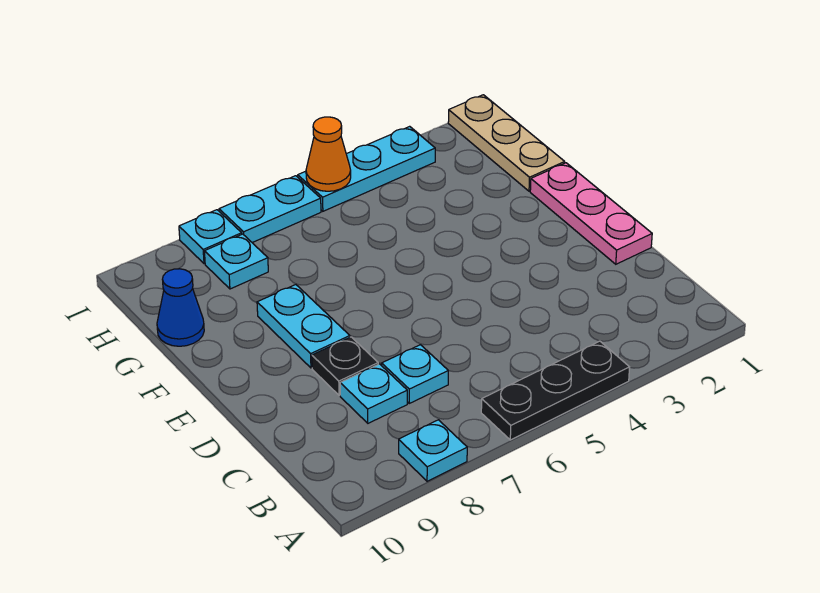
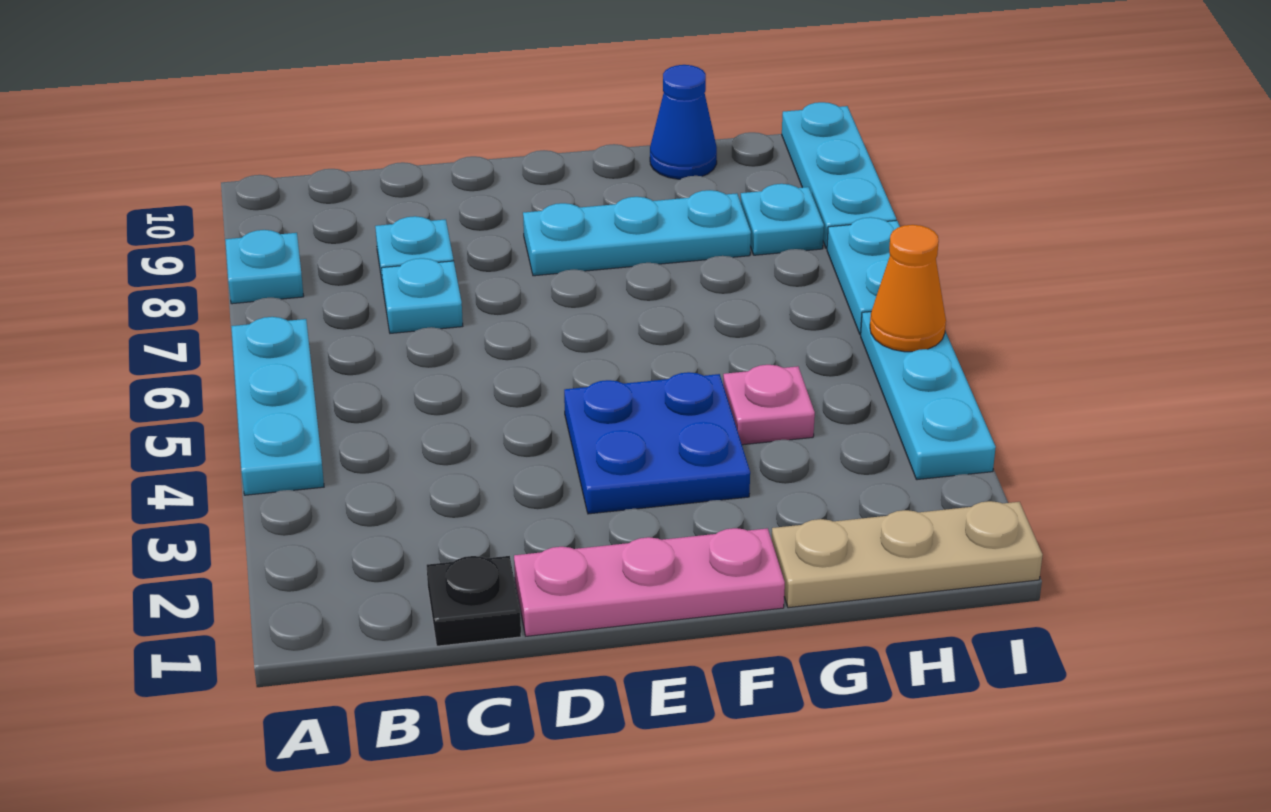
black plate A4:A6 level 1 -> cyan plate A4:A6 level 1
black plate D8 level 1 -> black plate C1 level 1
none -> blue plate E3:F4 level 1
cyan plate E8:F8 level 1 -> cyan plate E8:G8 level 1
none -> pink plate G4 level 1
cyan plate I8 level 1 -> cyan plate I8:I10 level 1

